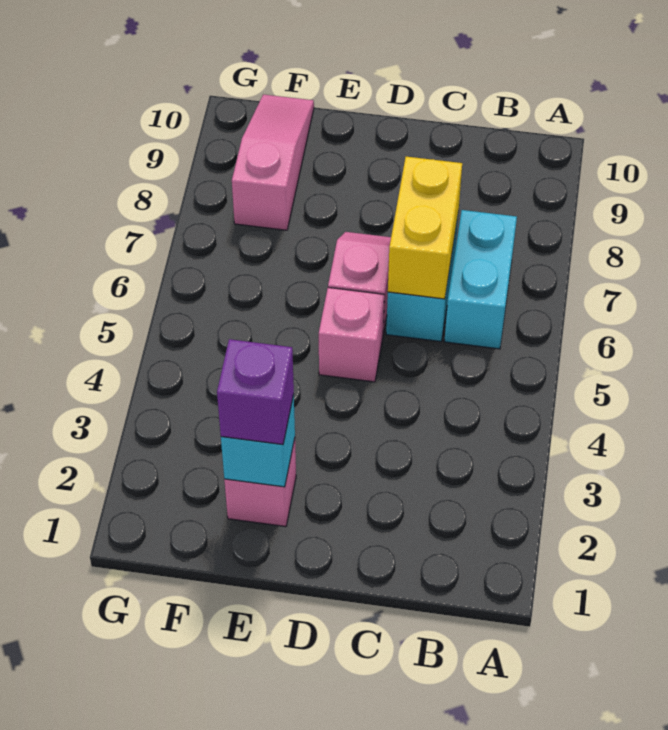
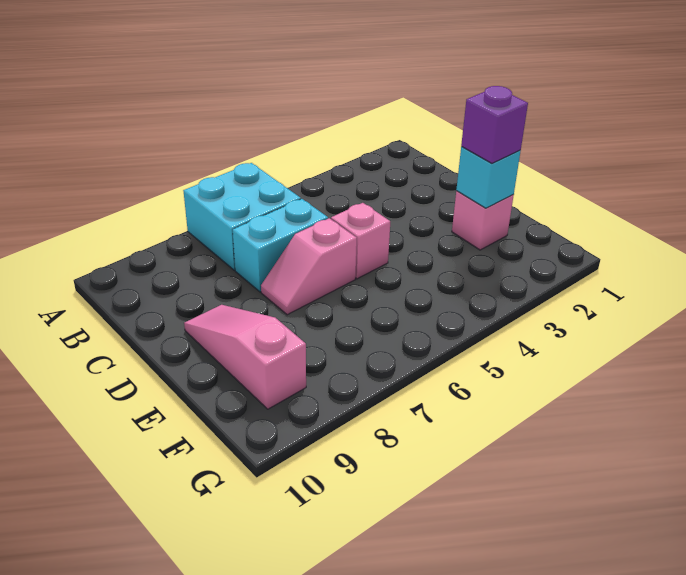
cyan brick B6:B7 level 1 -> cyan brick A6:B7 level 1
yellow brick C6:C7 level 2 -> none
pink slope F8:F10 level 1 top 8 -> pink slope D9:F9 level 1 top F

